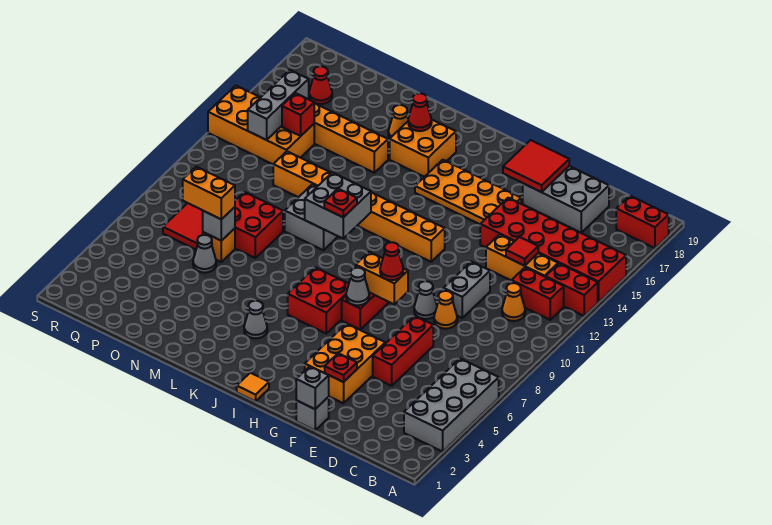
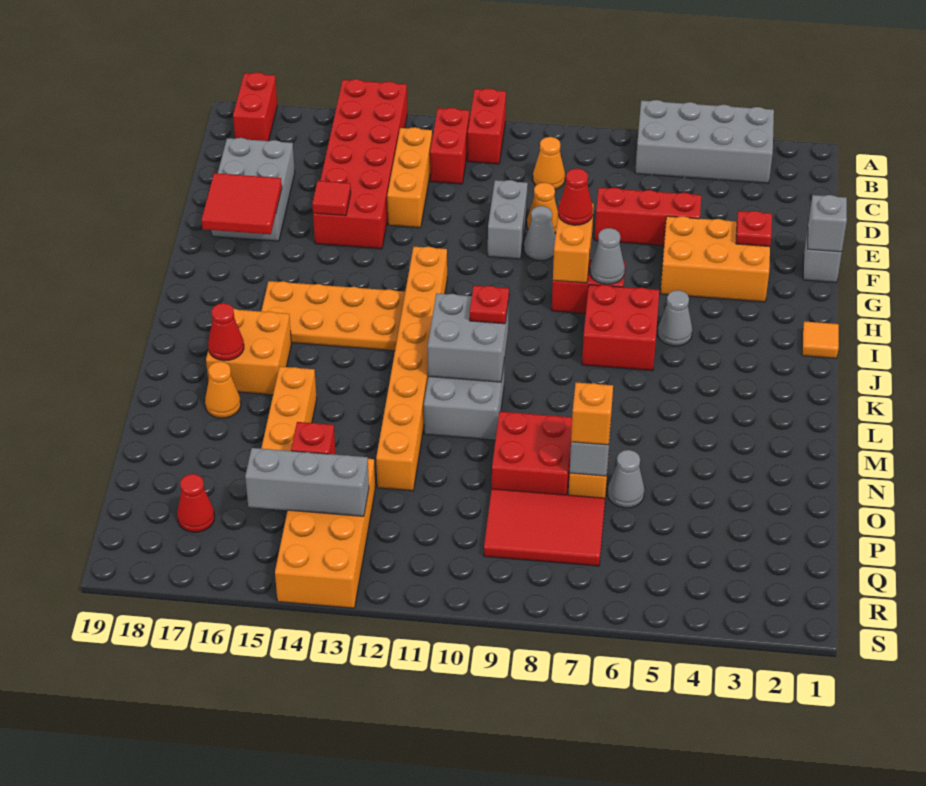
red brick A13:B13 level 1 -> red brick A11:B11 level 1
orange cone C11 level 1 -> orange cone C9 level 1
red tile D13 level 2 -> red tile F15 level 2
grey brick E10:E11 level 1 -> grey brick E10:F10 level 1
orange plate G15:J16 level 1 -> orange plate I13:J16 level 1
grey cone K4 level 1 -> grey cone I5 level 1
orange brick O7:P7 level 3 -> orange brick O7 level 3

